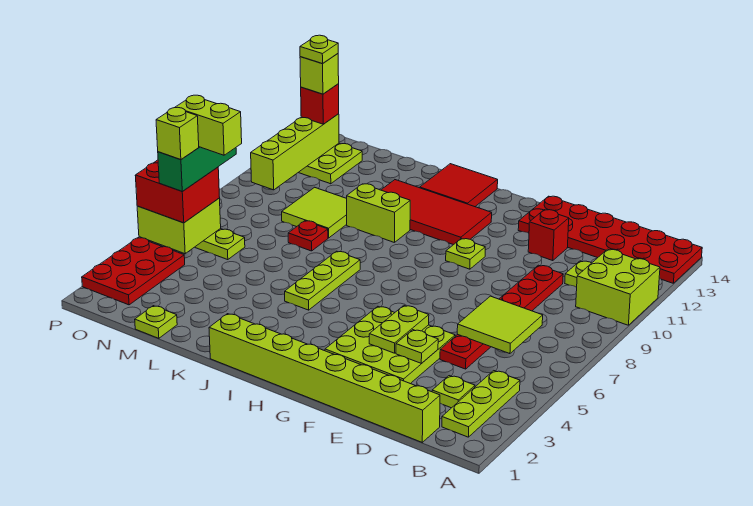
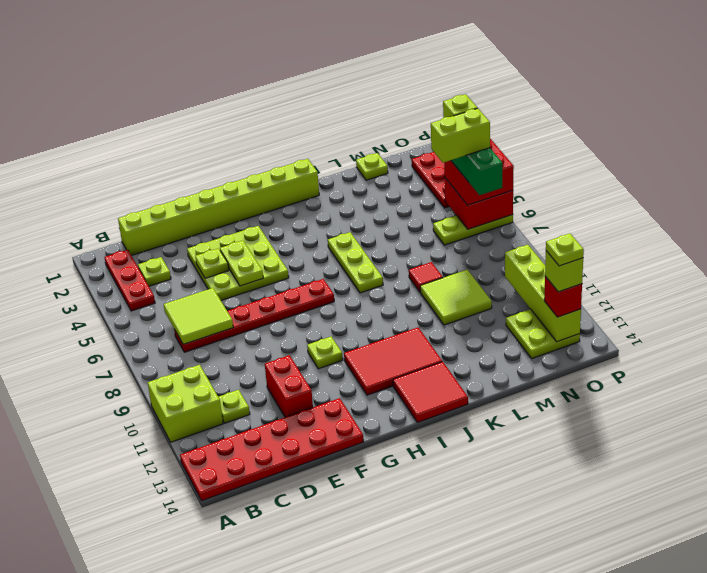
lime plate B2:B4 level 1 -> red plate B2:B4 level 1
red plate D5:D10 level 1 -> red plate C7:H7 level 1
red brick E12 level 1 -> red brick E11:E12 level 1
red tile H11:K12 level 1 -> red tile H11:J12 level 1
lime brick J10:K10 level 1 -> none
red plate L8 level 1 -> red tile L8 level 1
lime brick O5:P6 level 2 -> red brick O5:P6 level 2

